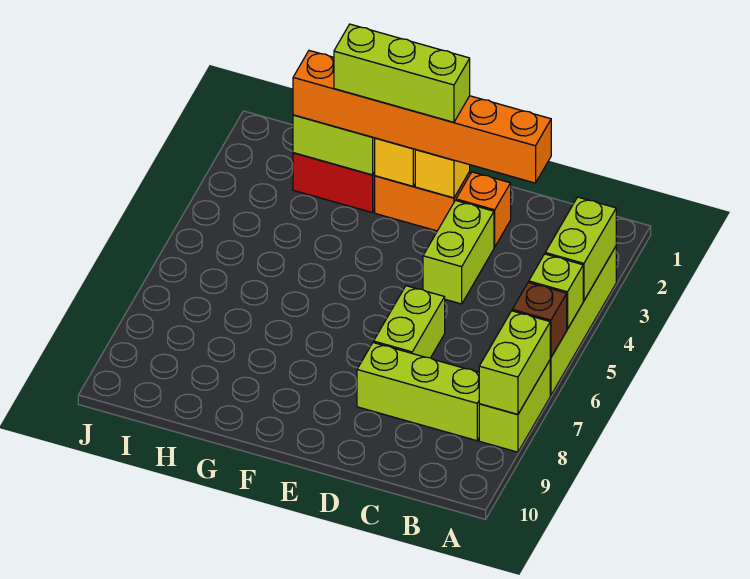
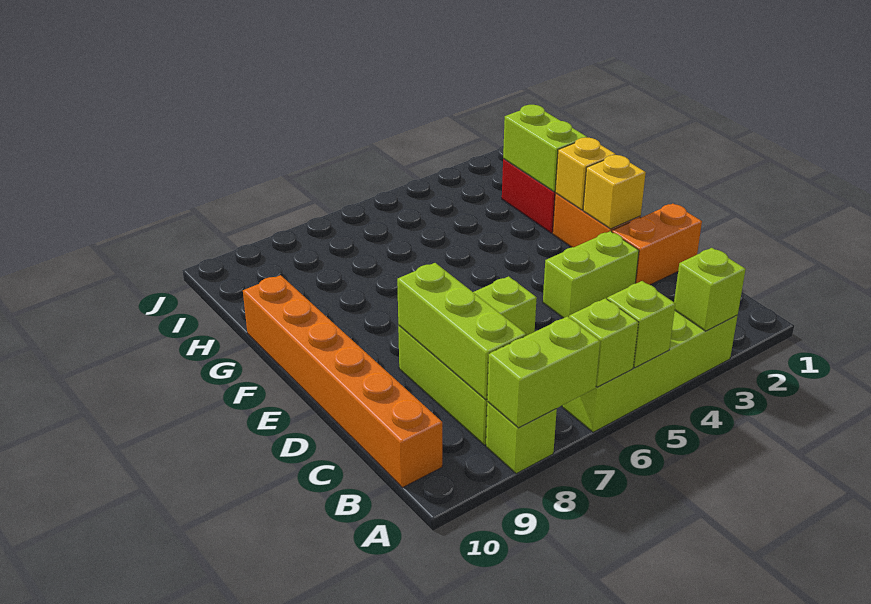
lime brick A3:A4 level 2 -> lime brick A3 level 2
brown brick A6 level 2 -> lime brick A6 level 2
lime brick A7:A8 level 1 -> lime brick A8 level 1
orange brick C2:H2 level 3 -> orange brick B10:G10 level 1
orange brick D2 level 1 -> orange brick D1:D2 level 1
lime brick E2:G2 level 4 -> lime brick B8:D8 level 2

